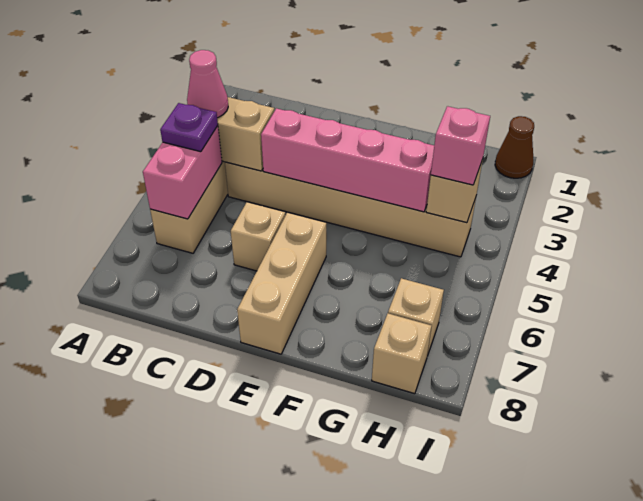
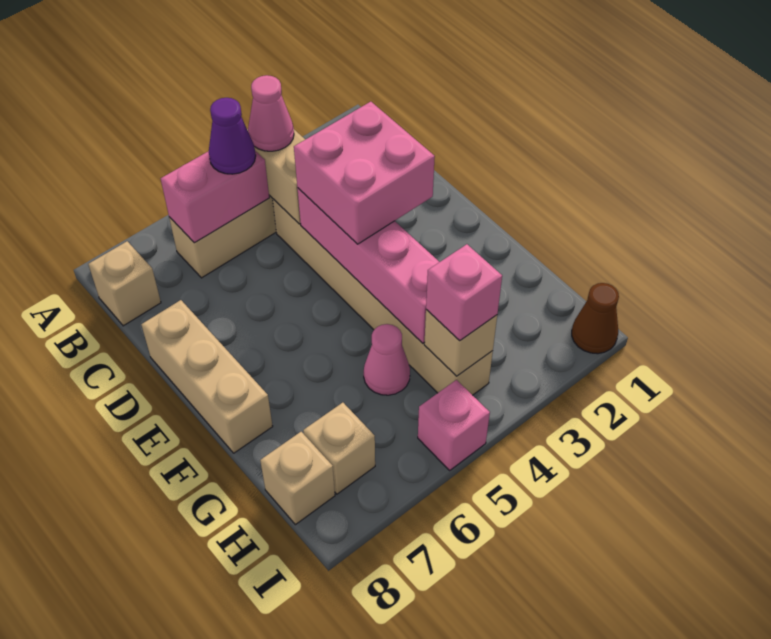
purple plate B5 level 3 -> purple cone B5 level 3
none -> pink brick D3:E4 level 3
tan brick D6 level 1 -> tan brick B8 level 1
tan brick E6:E8 level 1 -> tan brick D8:F8 level 1
none -> pink cone G5 level 1
none -> pink brick I5 level 1

